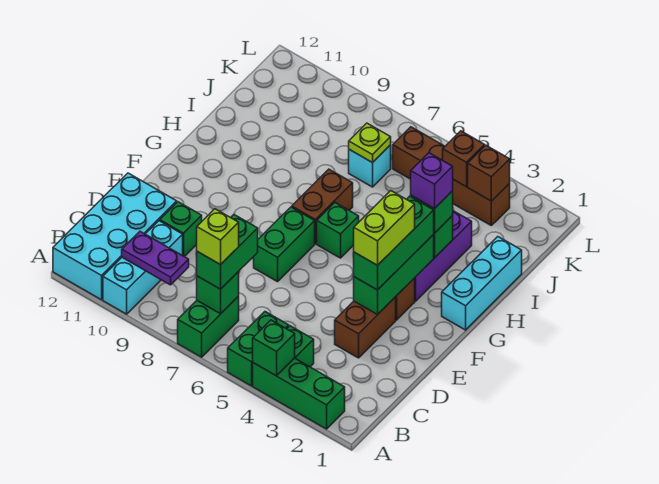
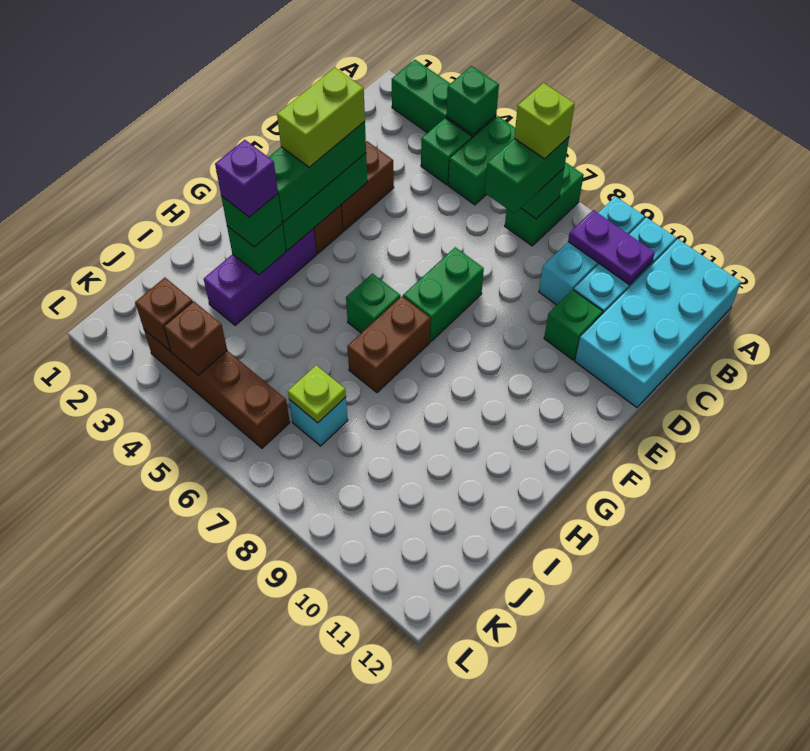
cyan brick G1:I1 level 1 -> cyan brick A9:C9 level 1

